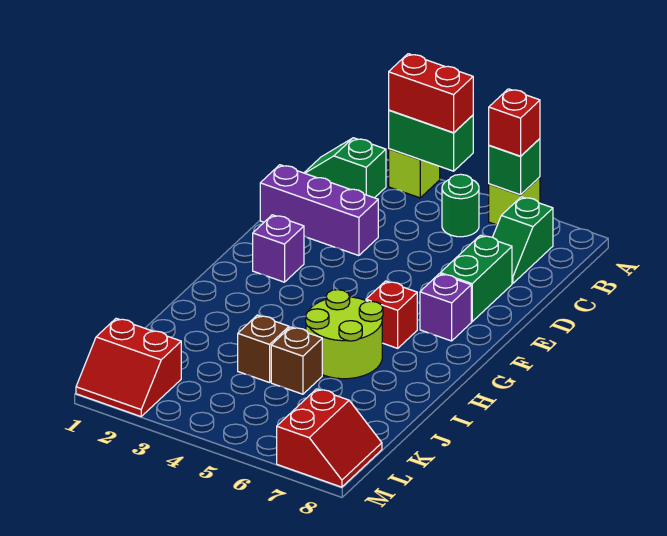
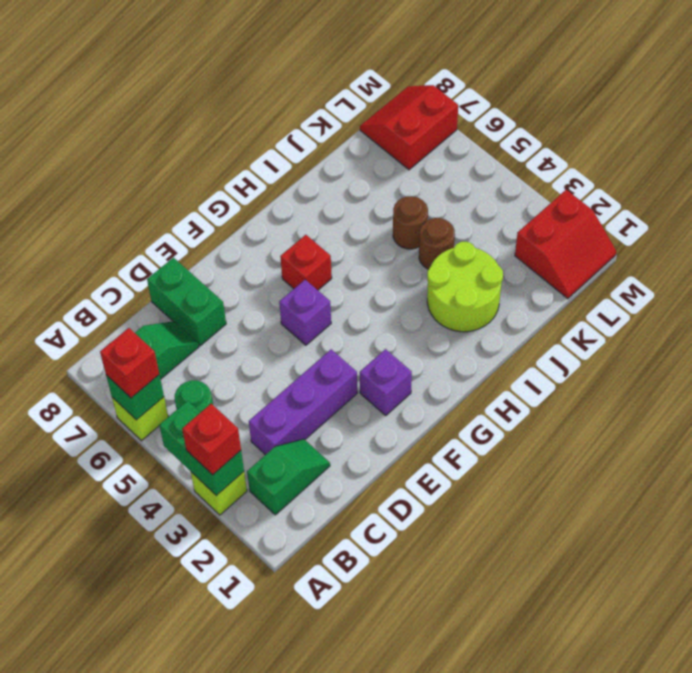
red brick A3:A4 level 3 -> red brick A3 level 3
green slope B1:B2 level 1 top 2 -> green slope B2:C2 level 1 top B
purple brick D1:D3 level 1 -> purple brick C3:E3 level 1
green brick D7:E7 level 1 -> green brick D7:D8 level 1
purple brick F7 level 1 -> purple brick F5 level 1
lime round brick H5:I6 level 1 -> lime round brick I2:J3 level 1
brown brick J4 level 1 -> brown round brick J4 level 1
brown brick J5 level 1 -> brown round brick J5 level 1
red slope L1:M2 level 1 top L -> red slope L1:M2 level 1 top 2

